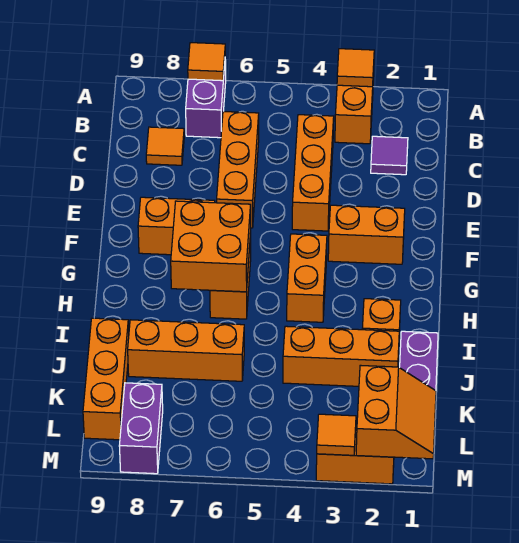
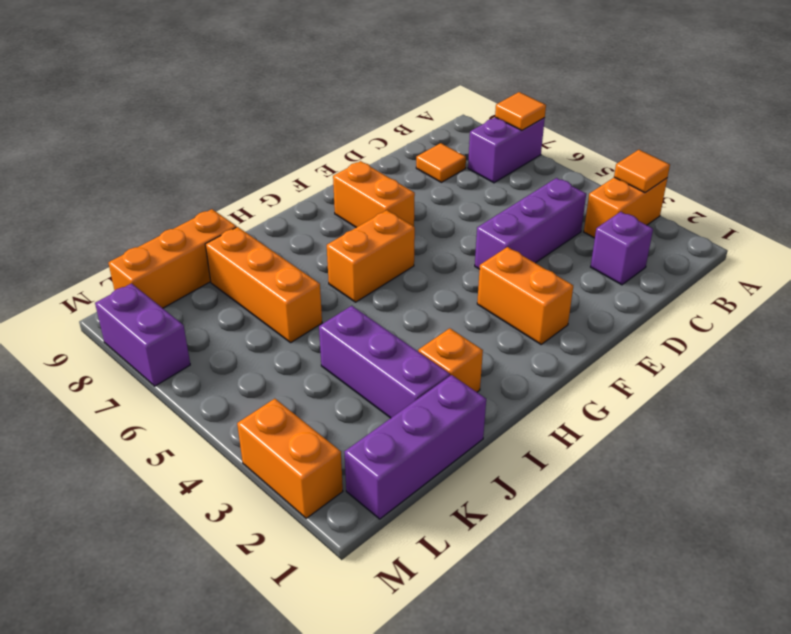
purple tile C2 level 1 -> purple brick C2 level 1
orange brick C4:E4 level 1 -> purple brick C4:E4 level 1
orange brick C6:E6 level 1 -> none
orange brick G4:H4 level 1 -> none
orange brick G6:H7 level 2 -> none
orange brick J2:J4 level 1 -> purple brick J2:J4 level 1
orange slope L1:M2 level 2 top 2 -> none
purple brick L8:M8 level 1 -> purple brick M7:M8 level 1
orange tile M3 level 2 -> none

